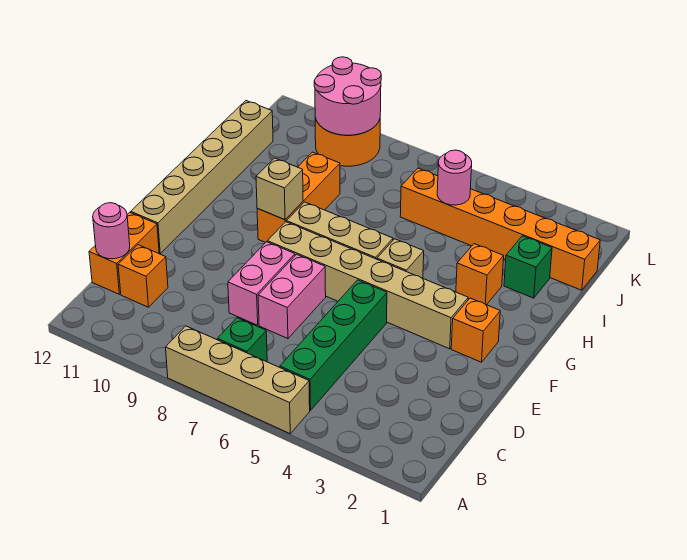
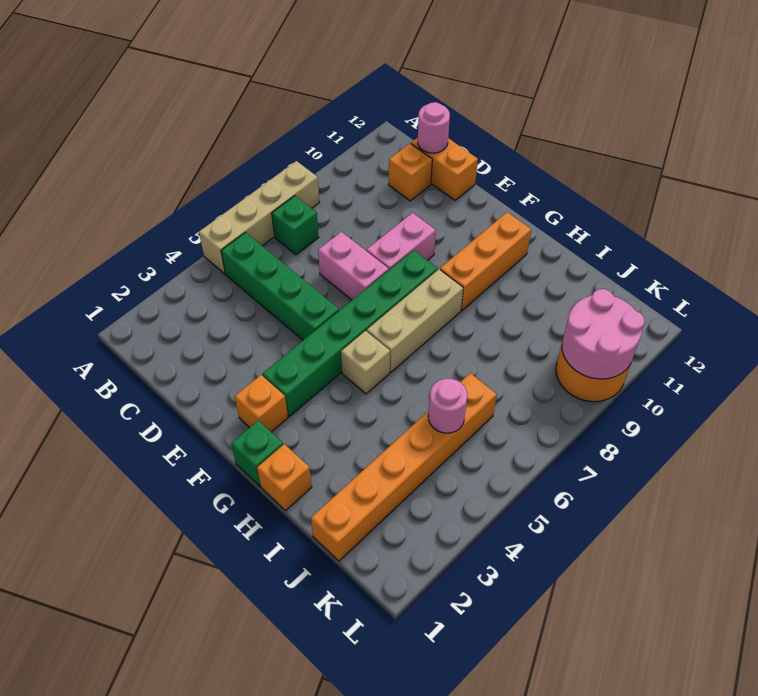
pink brick D8:E8 level 1 -> pink brick E8:E9 level 1
tan brick E12:J12 level 1 -> none
tan brick F3:F8 level 1 -> green brick F3:F8 level 1
orange brick G9:I9 level 1 -> orange brick G9:G11 level 1
tan brick G9 level 2 -> none
orange brick H3 level 1 -> orange brick H1 level 1
green brick I2 level 1 -> green brick G1 level 1

